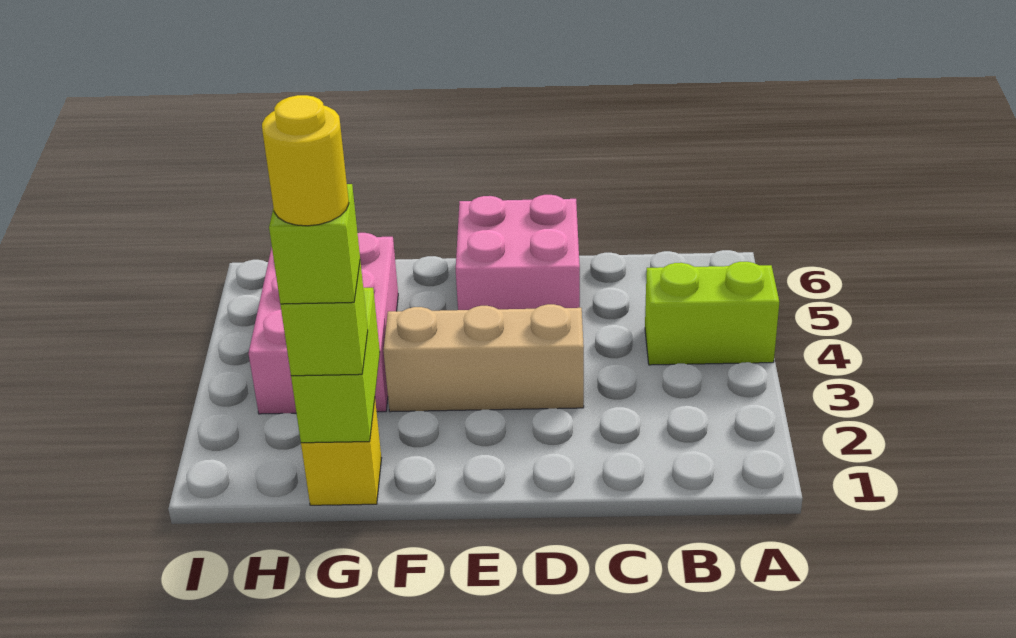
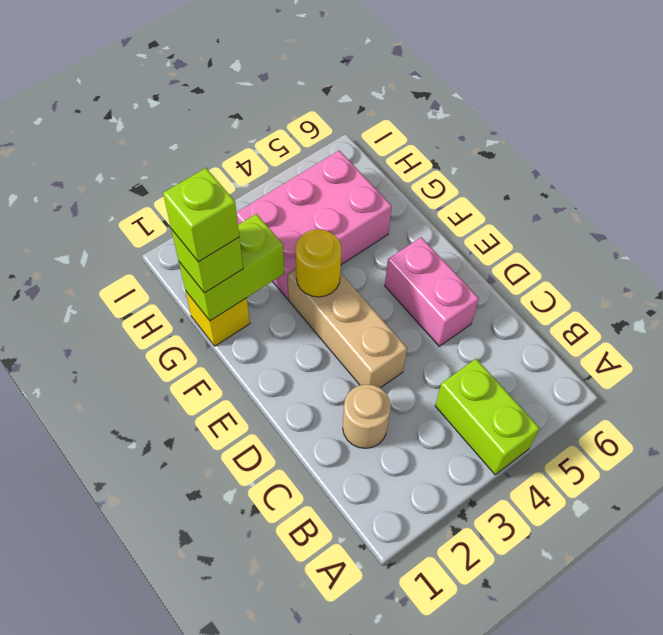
none -> tan round brick C2 level 1
pink brick D5:E6 level 1 -> pink brick D5:E5 level 1
yellow round brick G1 level 5 -> yellow round brick F3 level 2

